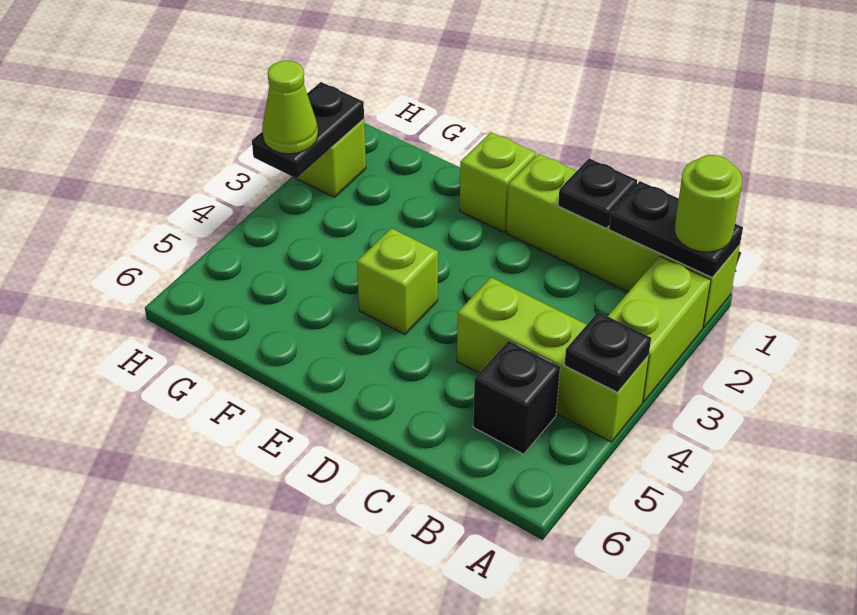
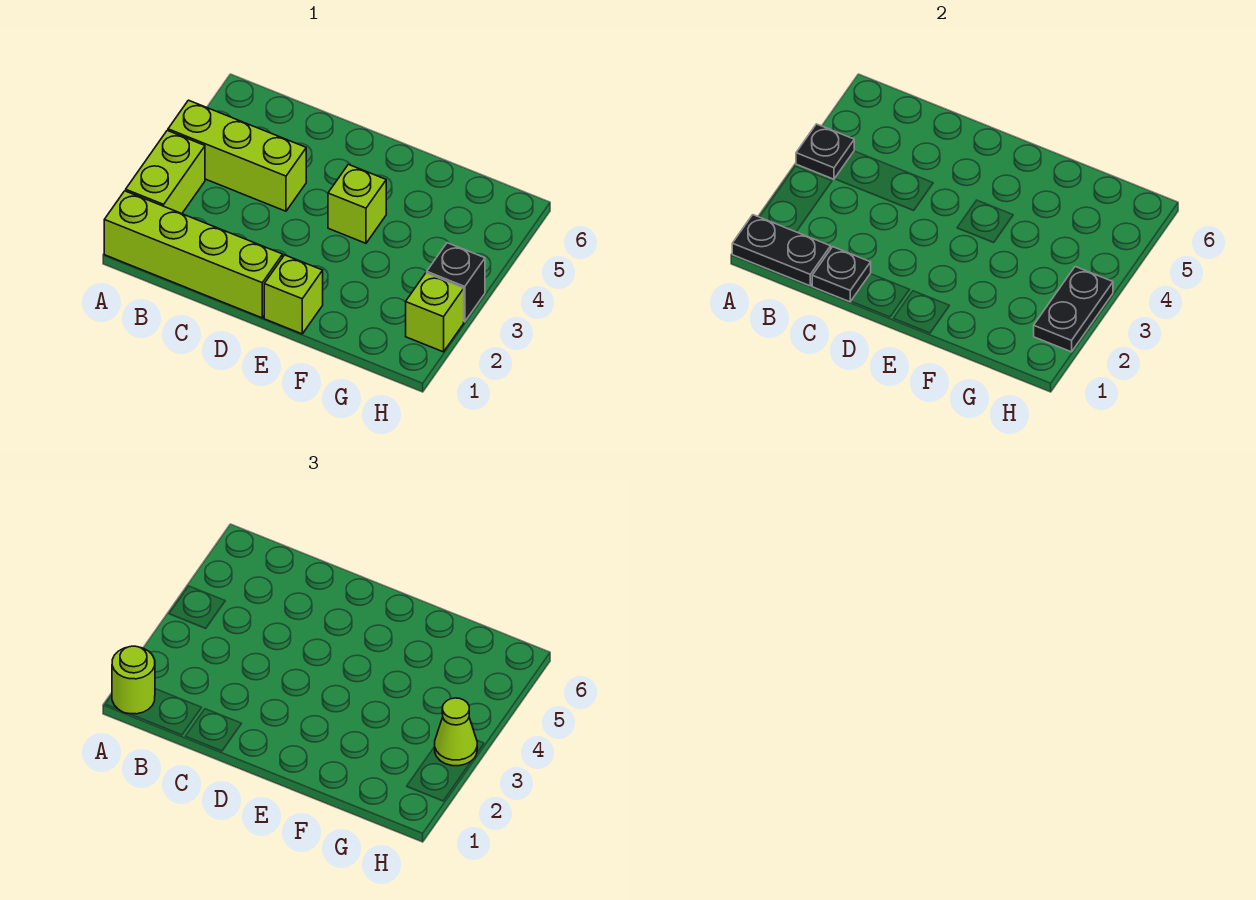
black brick B5 level 1 -> black brick H3 level 1

